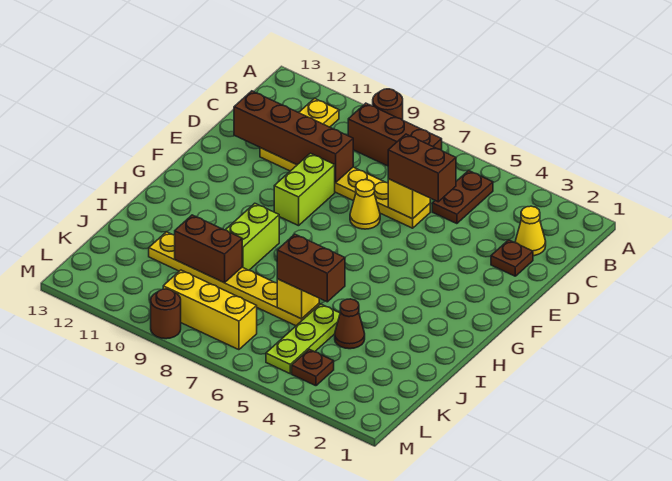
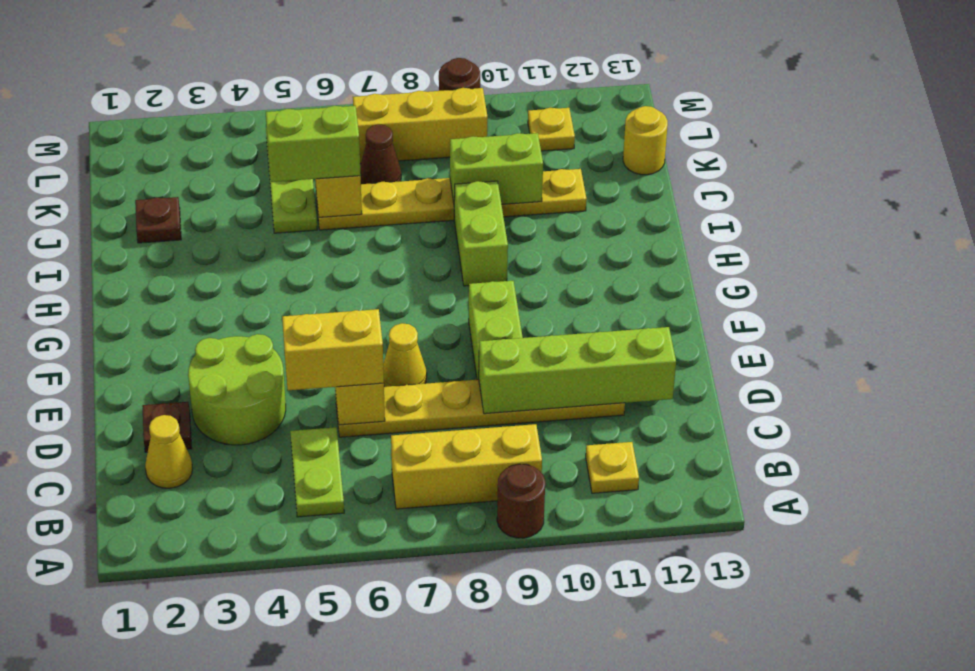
brown plate B5:C5 level 1 -> lime plate B5:C5 level 1
brown brick B7:B9 level 1 -> yellow brick B7:B9 level 1
none -> lime round brick D3:E4 level 1
brown brick D5:D6 level 3 -> yellow brick D5:D6 level 3
brown brick D9:D12 level 2 -> lime brick D9:D12 level 2
brown cone J4 level 1 -> brown cone K7 level 1
brown brick J5:J6 level 3 -> lime brick J5:J6 level 3
brown brick J9:J10 level 2 -> lime brick J9:J10 level 2
none -> yellow round brick K13 level 1
brown plate L4 level 1 -> brown plate J2 level 1
none -> yellow plate L11 level 1

